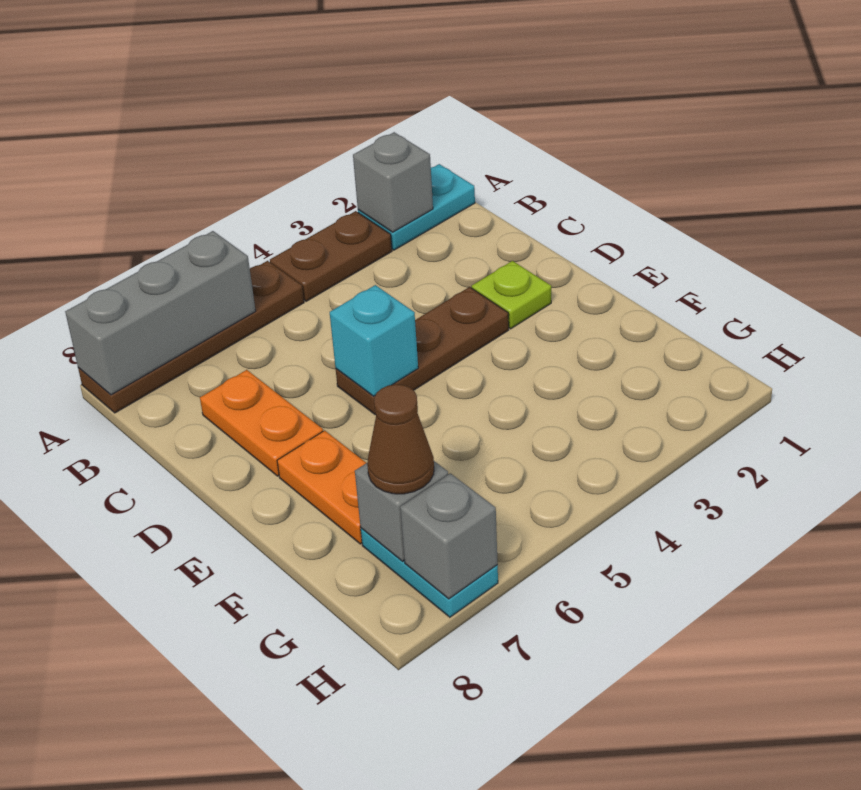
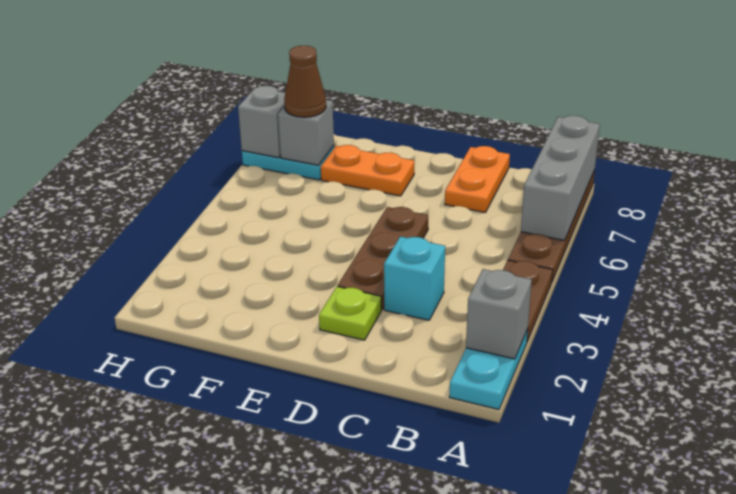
orange plate C7:D7 level 1 -> orange plate C7:C8 level 1
cyan brick D5 level 2 -> cyan brick C3 level 1

